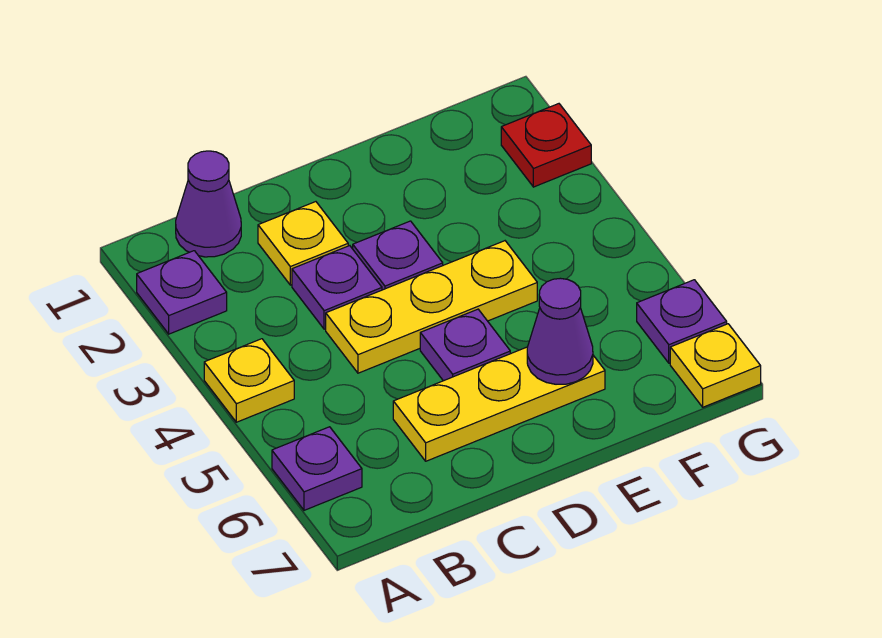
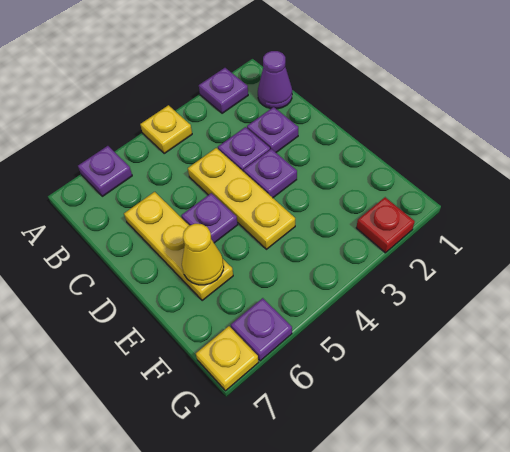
yellow plate C2 level 1 -> purple plate C2 level 1
purple cone E6 level 2 -> yellow cone E6 level 2

